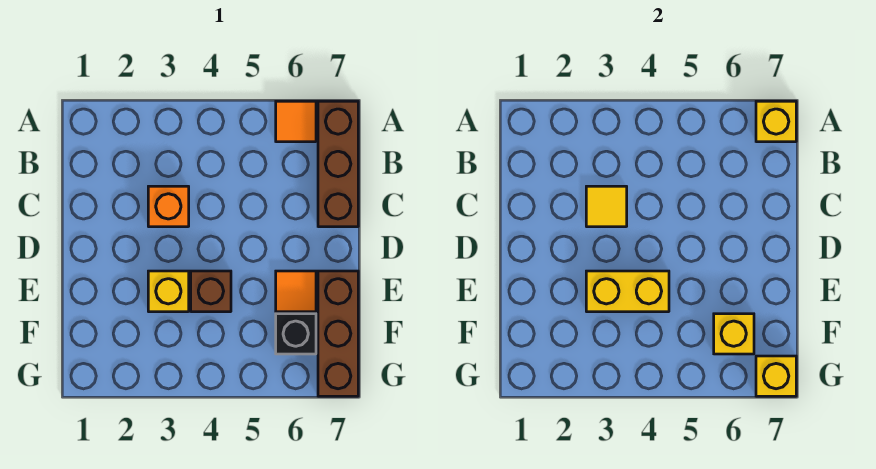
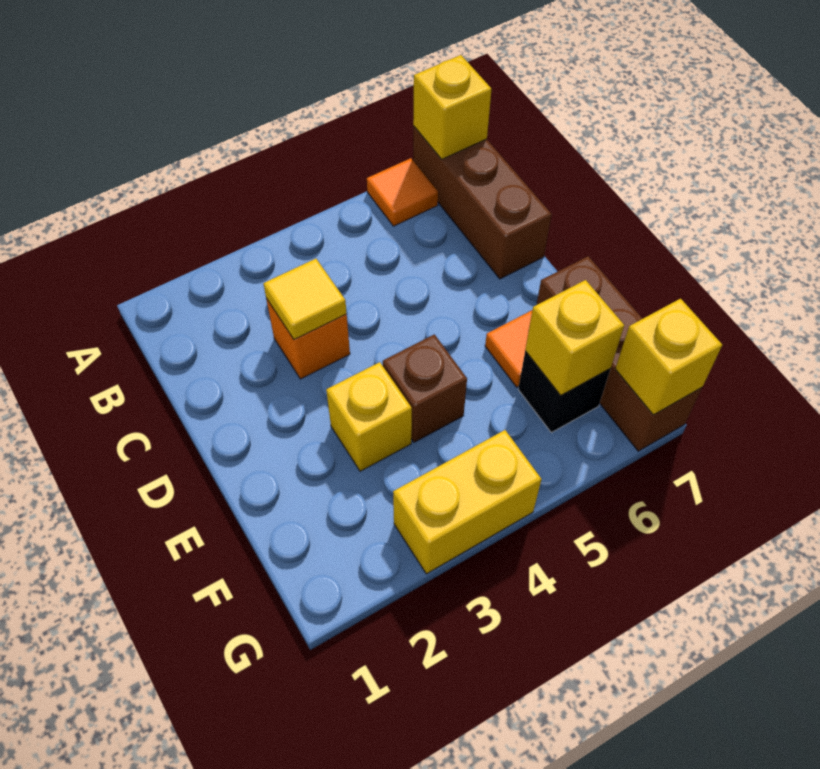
yellow brick E3:E4 level 2 -> yellow brick G3:G4 level 1

